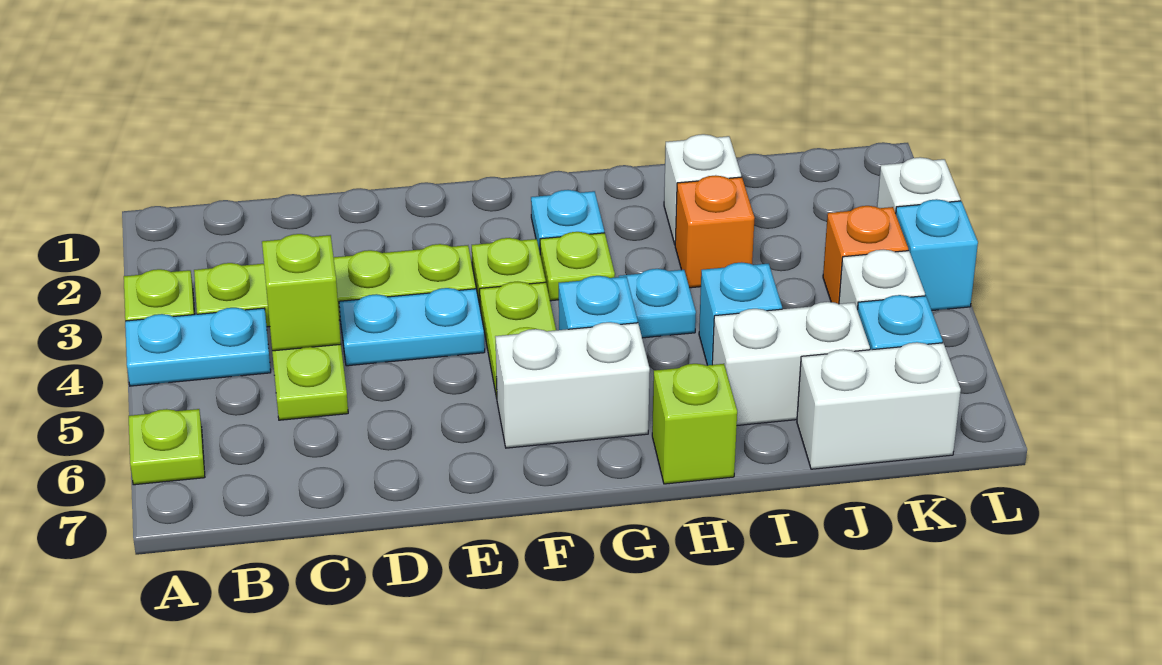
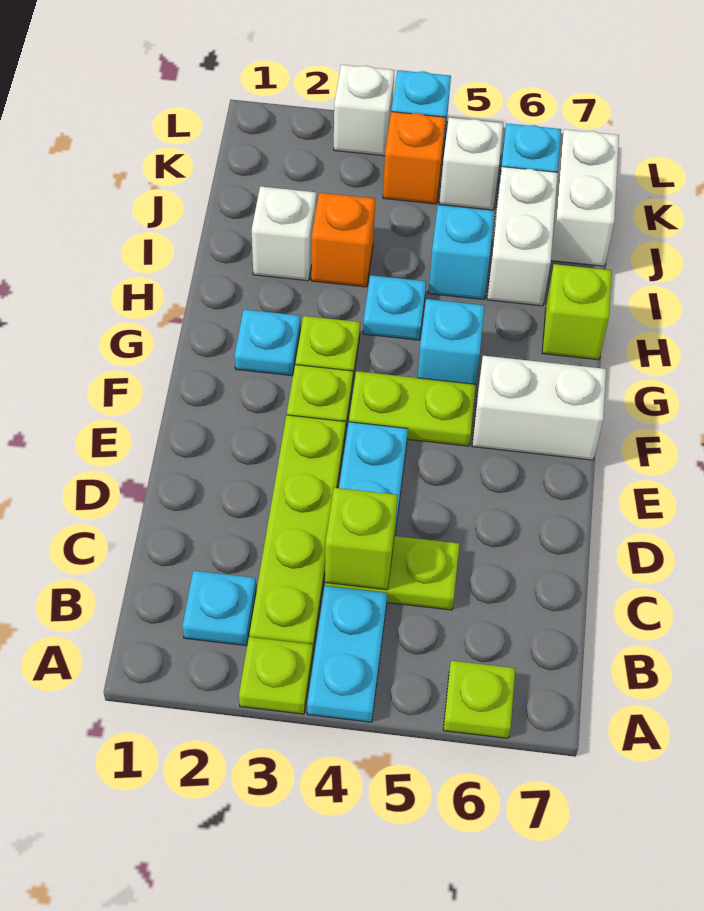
none -> cyan plate B2 level 1
white brick F6:G6 level 1 -> white brick F6:F7 level 1

